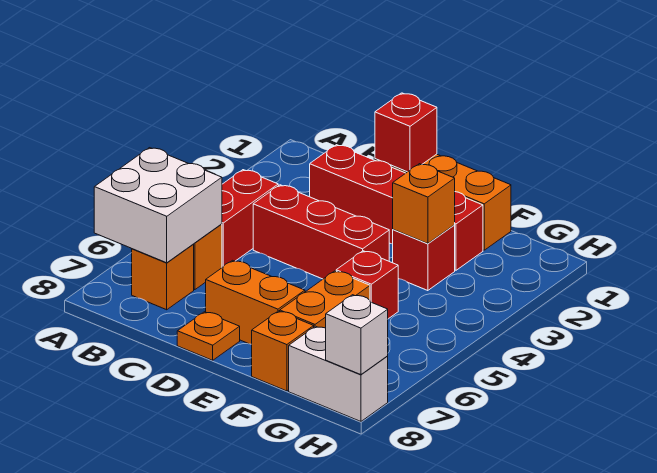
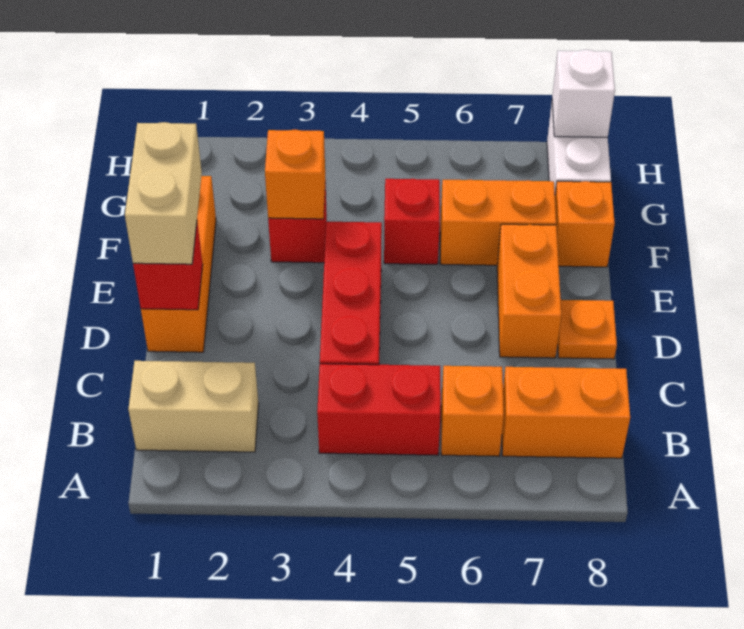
white brick A6:B7 level 2 -> none
none -> tan brick B1:B2 level 1
orange brick B7 level 1 -> orange brick B7:B8 level 1
red brick C2:F2 level 1 -> none
none -> tan brick D1:E1 level 3

